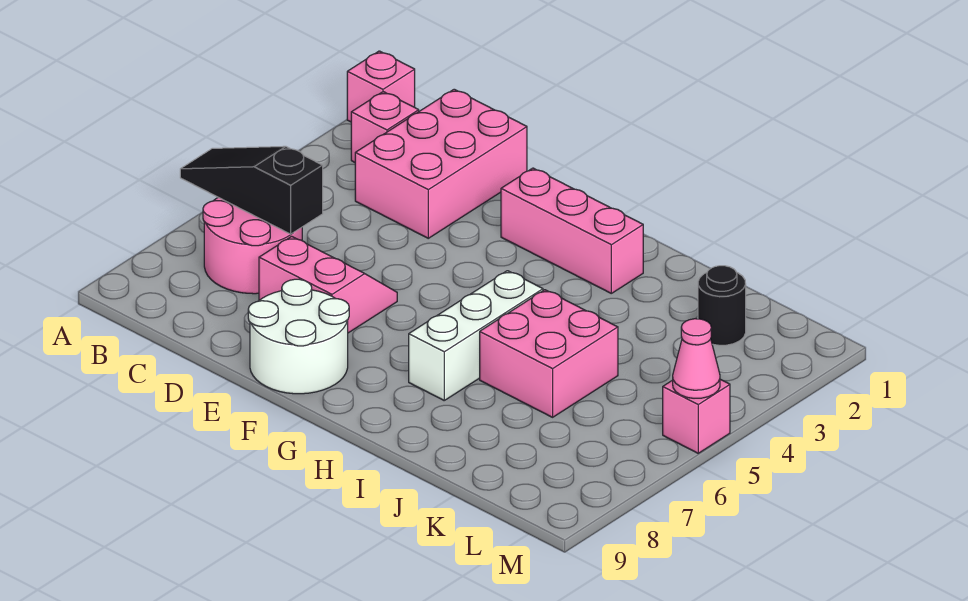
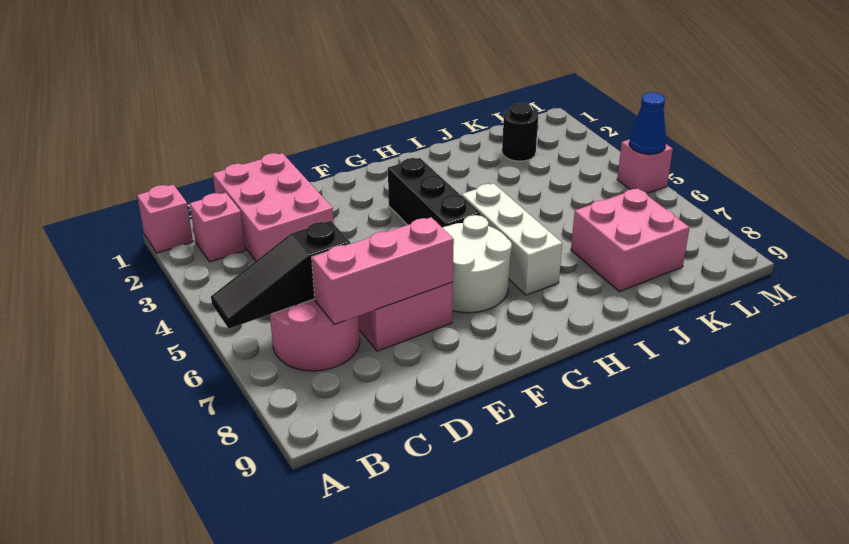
white round brick E8:F9 level 1 -> white round brick F6:G7 level 1
pink brick F2:H2 level 1 -> pink brick C7:E7 level 2
none -> black brick G3:G5 level 1
pink brick I5:J6 level 1 -> pink brick J7:K8 level 1
pink cone M5 level 2 -> blue cone M5 level 2

